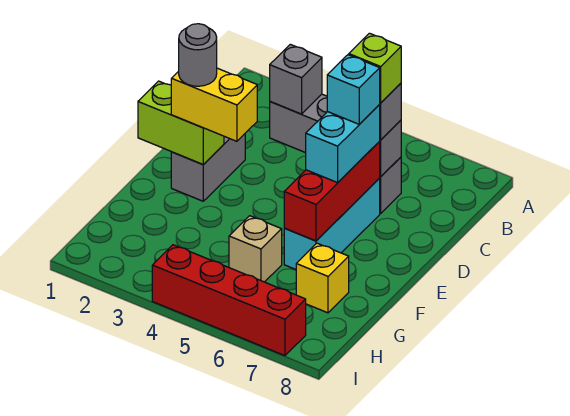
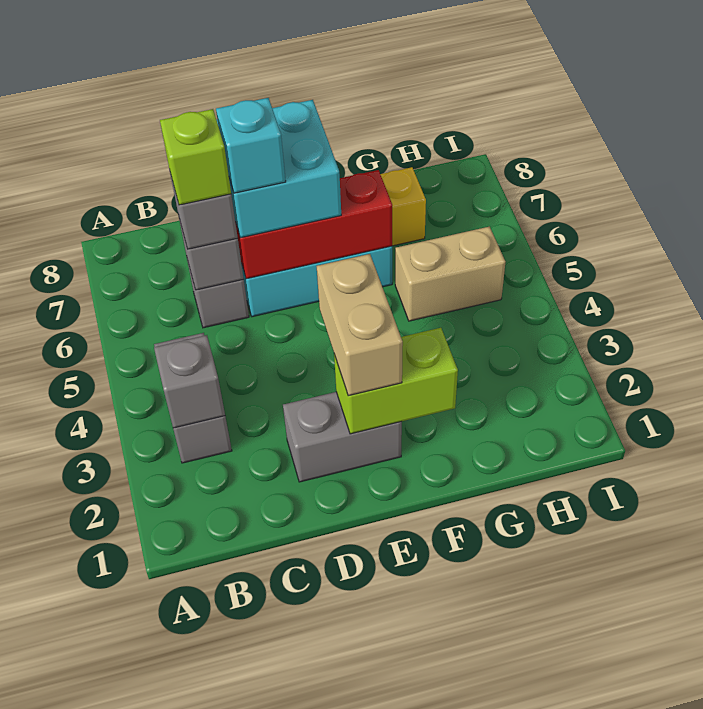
cyan brick D6:E6 level 3 -> cyan brick D6:E7 level 3
lime brick E1:E2 level 2 -> lime brick E2:F2 level 2
yellow brick E2:E3 level 3 -> tan brick E2:E3 level 3
grey round brick E2 level 4 -> none
tan brick G5 level 1 -> tan brick G5:H5 level 1
red brick I4:I7 level 1 -> none

